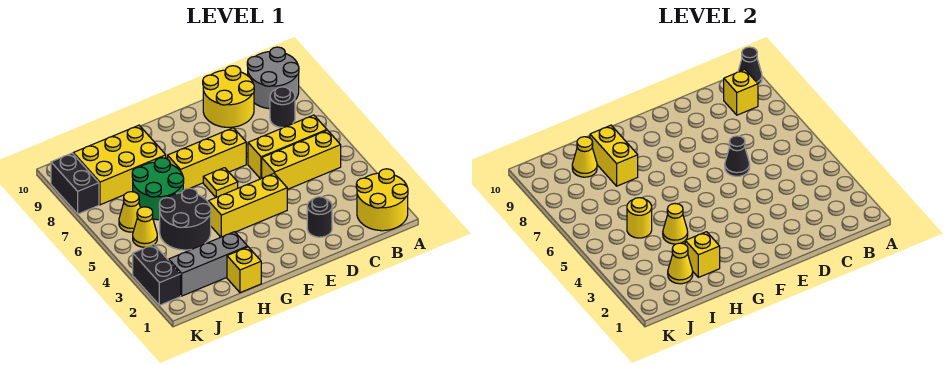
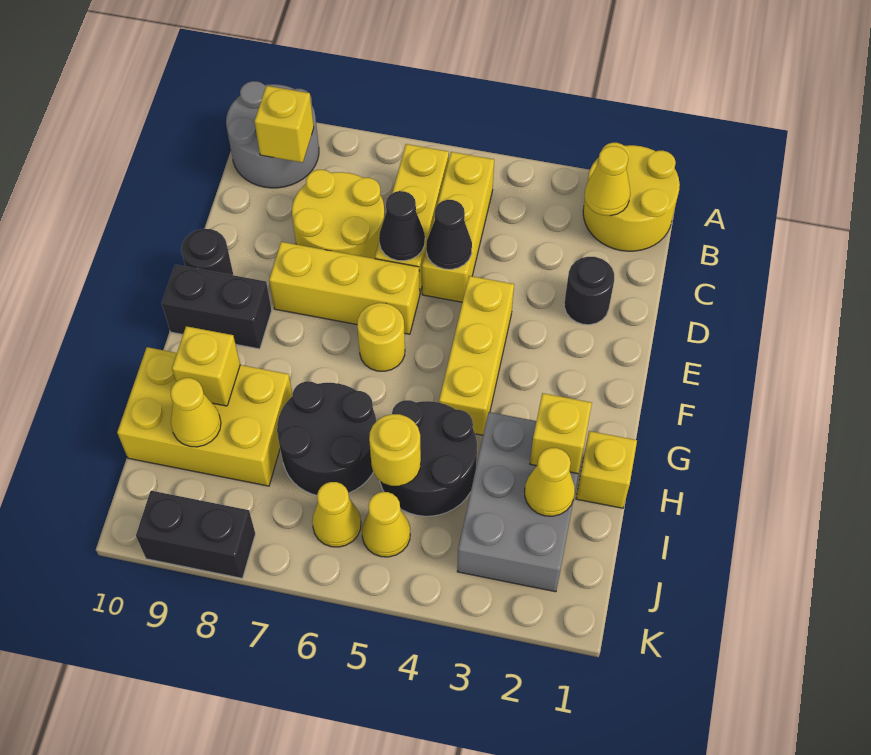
black cone A10 level 2 -> black cone D5 level 2
black round brick B8 level 1 -> black round brick E10 level 1
yellow round brick C9:D10 level 1 -> yellow round brick C7:D8 level 1
yellow brick E7:G7 level 1 -> yellow brick E6:E8 level 1
yellow plate F6 level 1 -> yellow round brick F6 level 1
grey brick H2:J2 level 1 -> grey brick H2:J3 level 1
yellow cone H4 level 2 -> yellow cone B2 level 2
green round brick H6:I7 level 1 -> black round brick H6:I7 level 1
yellow brick H8:J9 level 1 -> yellow brick H8:I10 level 1
yellow brick H8:H9 level 2 -> yellow brick H9 level 2
black brick K2:K3 level 1 -> black brick F9:F10 level 1

